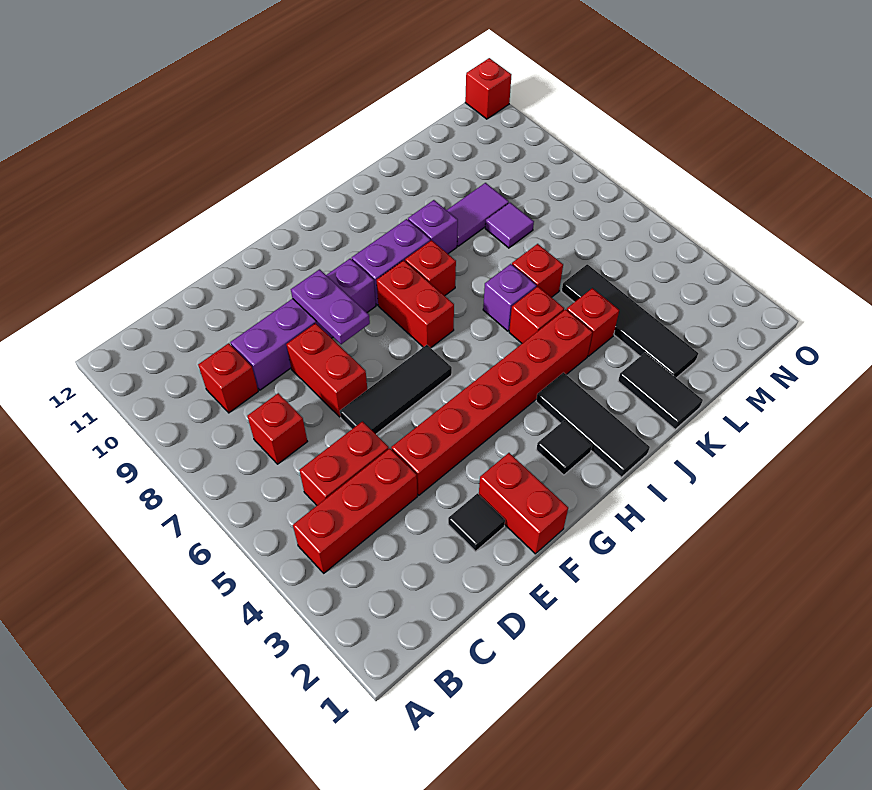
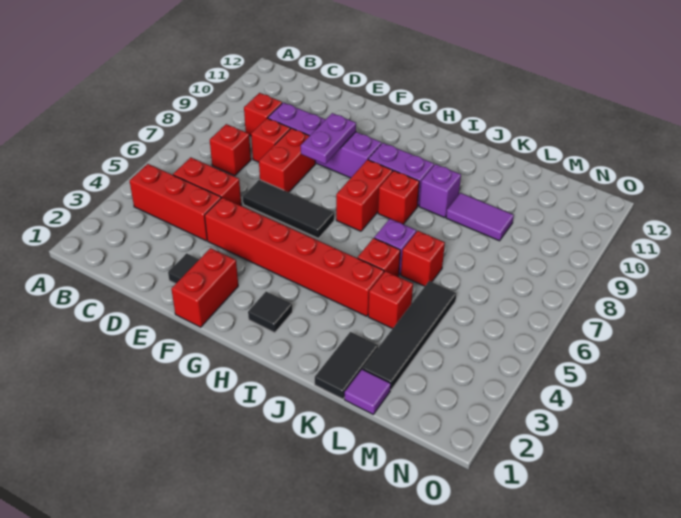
black tile I1:I3 level 1 -> none
purple tile L8 level 1 -> purple tile L1 level 1
red brick O12 level 1 -> red brick D8 level 1

